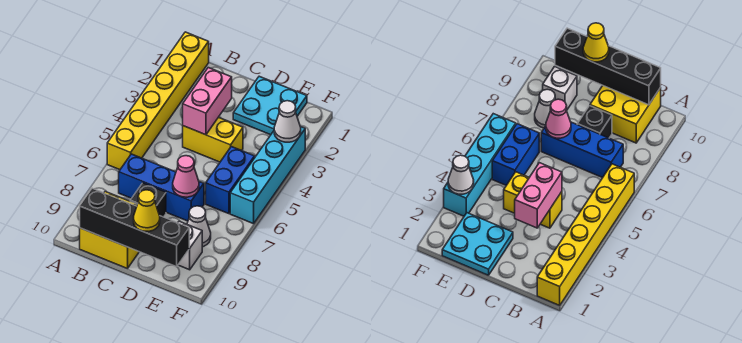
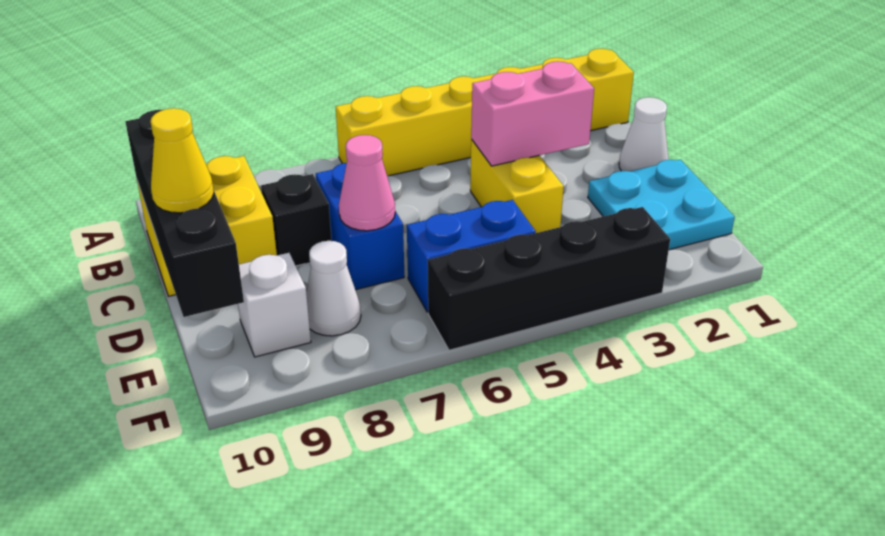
blue brick B7:D7 level 1 -> blue brick C7:D7 level 1
cyan brick F3:F6 level 1 -> black brick F3:F6 level 1
white cone F3 level 2 -> white cone C1 level 1

